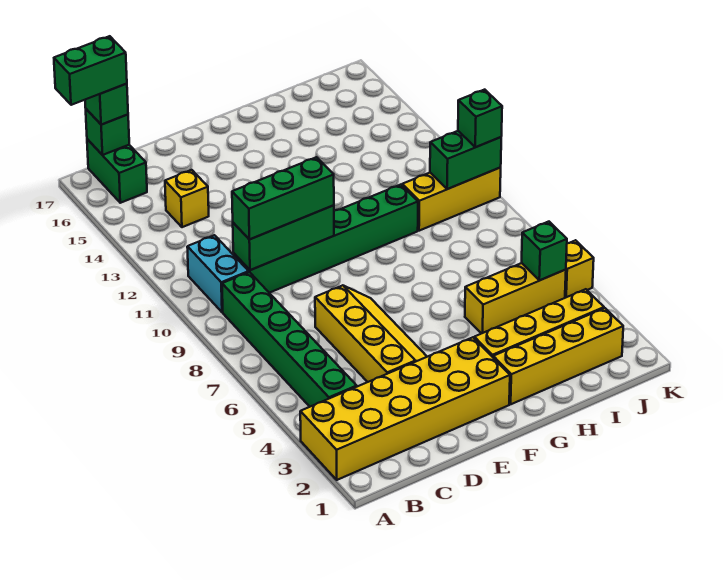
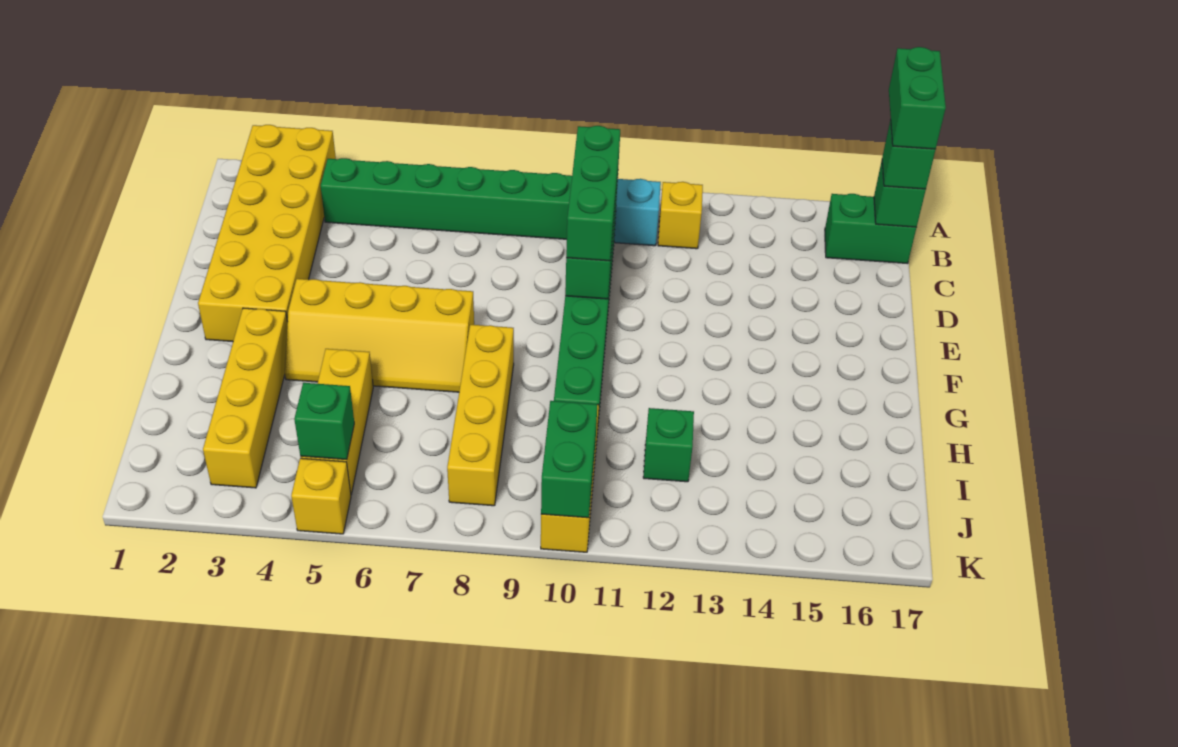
yellow brick C14 level 1 -> yellow brick B12 level 1
yellow slope D4:E7 level 1 top D -> yellow slope F4:G7 level 1 top F
yellow brick G2:J2 level 1 -> yellow brick G8:J8 level 1
green brick K10 level 3 -> green brick I12 level 1

